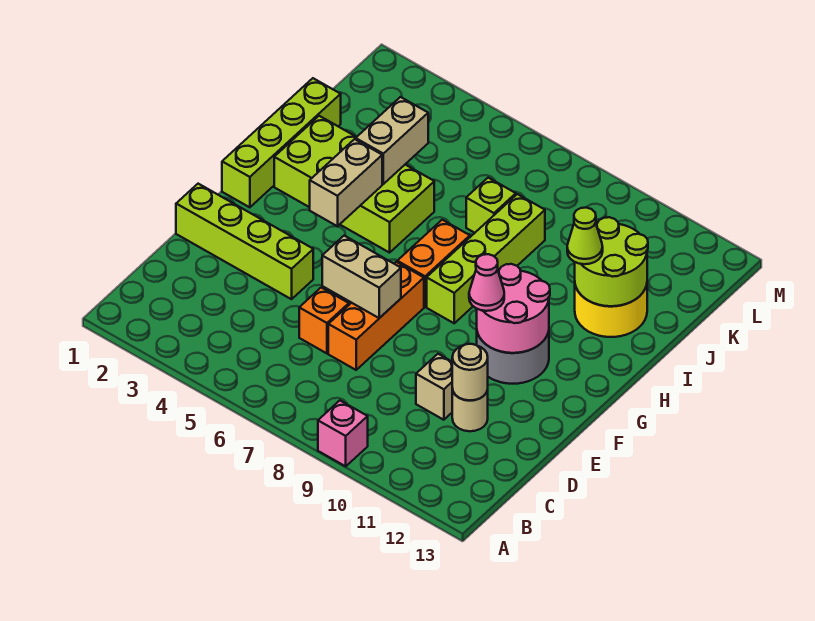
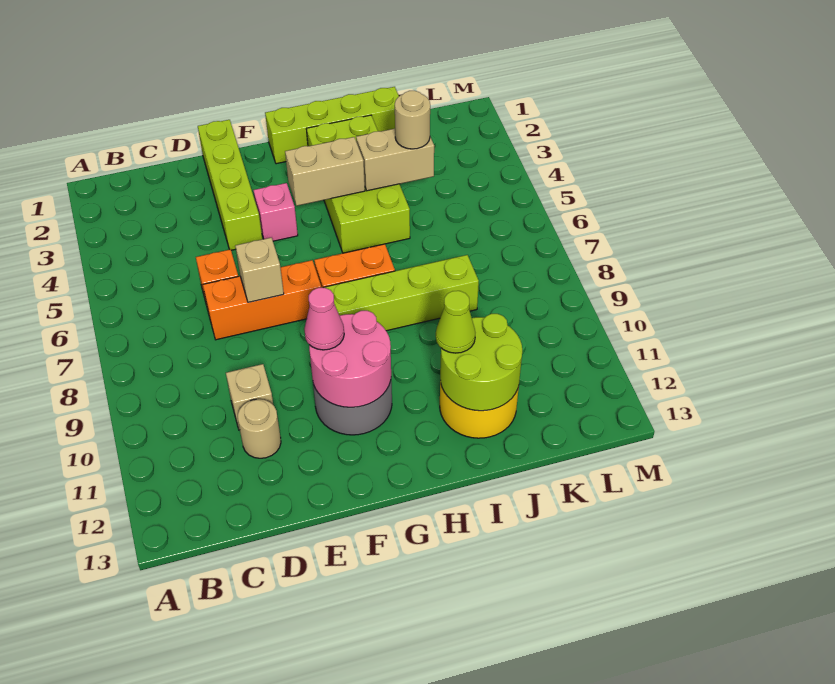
pink brick A9 level 1 -> pink brick F4 level 1
tan round brick D11 level 2 -> tan round brick J4 level 3
tan brick E6:E7 level 2 -> tan brick E7 level 2
lime brick J7 level 1 -> none

